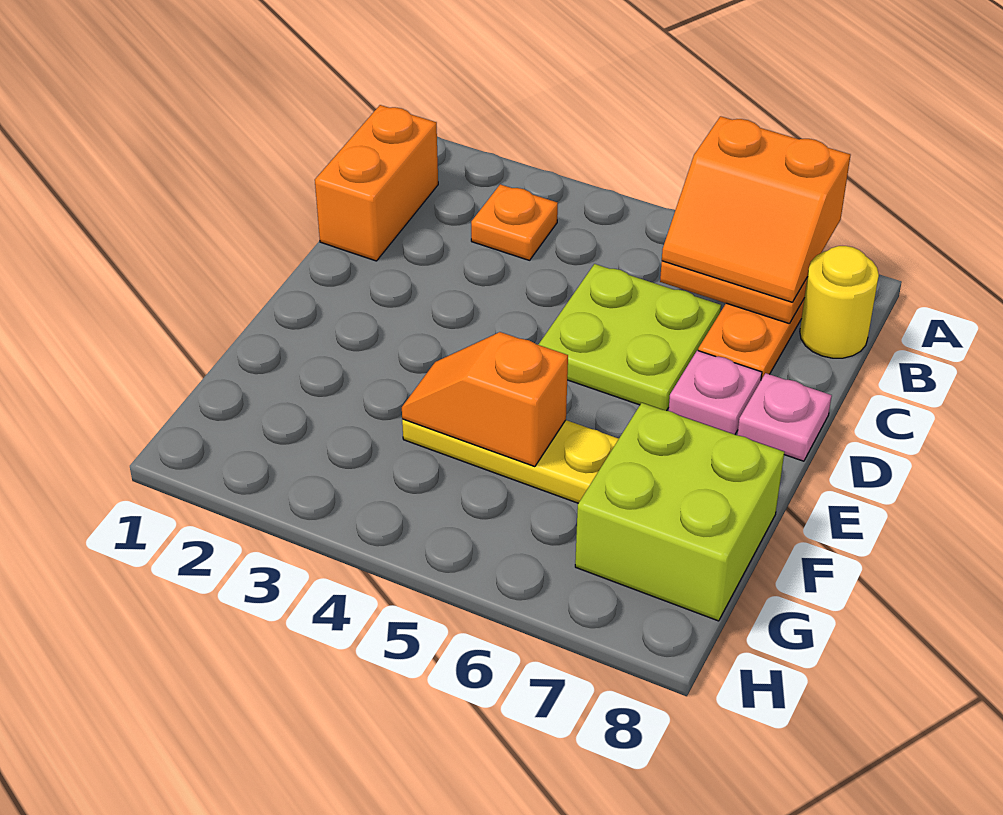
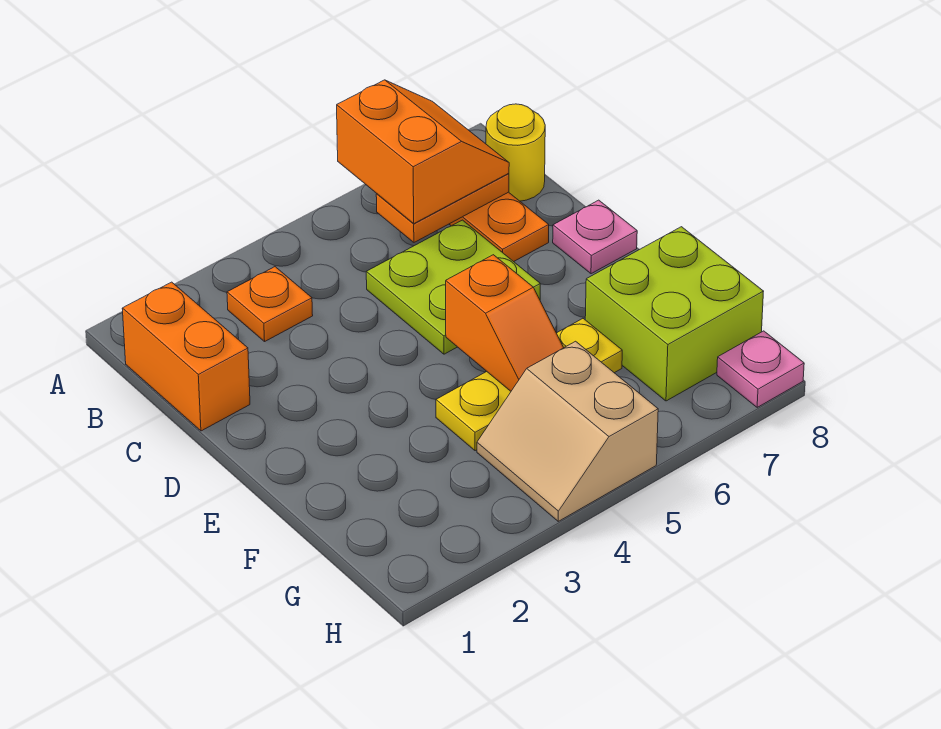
orange slope A6:B7 level 3 top A -> orange slope A6:B7 level 3 top 6
pink plate D7 level 1 -> pink plate H8 level 1
orange slope F4:F5 level 2 top 5 -> orange slope E5:F5 level 2 top E
none -> tan slope G4:H5 level 1 top 5

